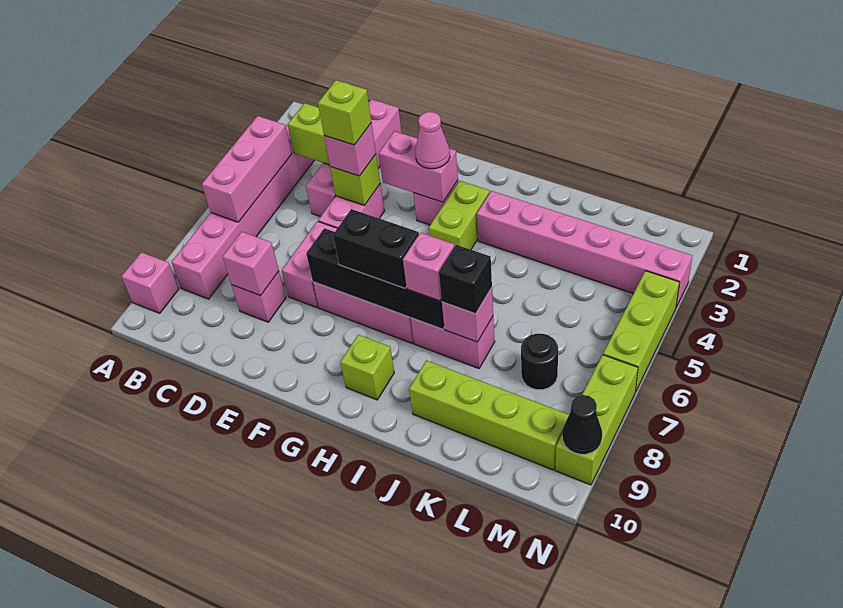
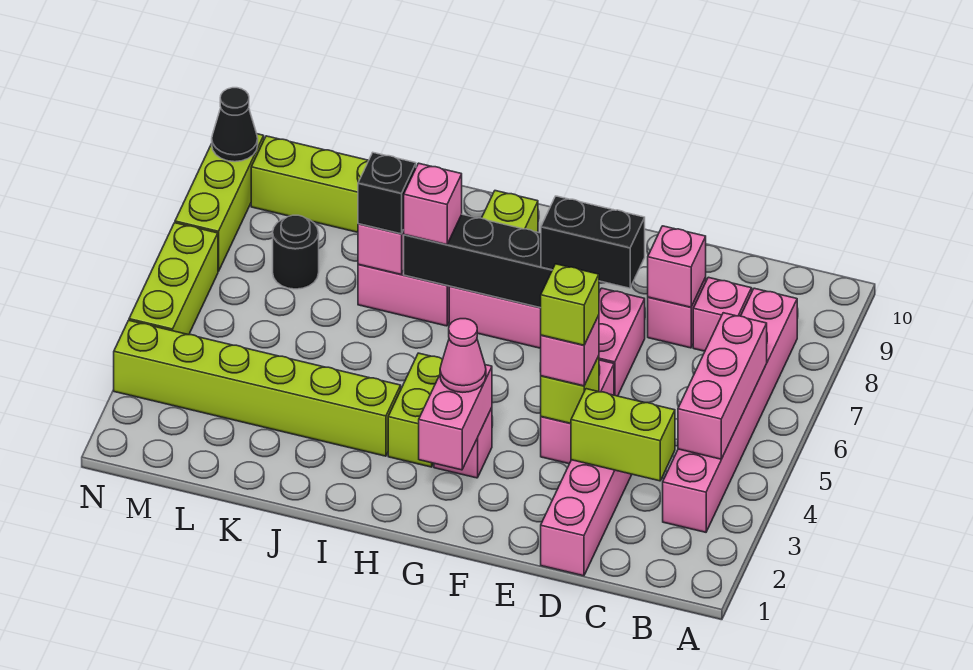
pink brick A9 level 1 -> pink brick C8 level 1
pink brick F3:G3 level 2 -> pink brick G2:G3 level 2
black brick G7:H7 level 3 -> black brick E7:F7 level 3
pink brick I3:N3 level 1 -> lime brick I3:N3 level 1

